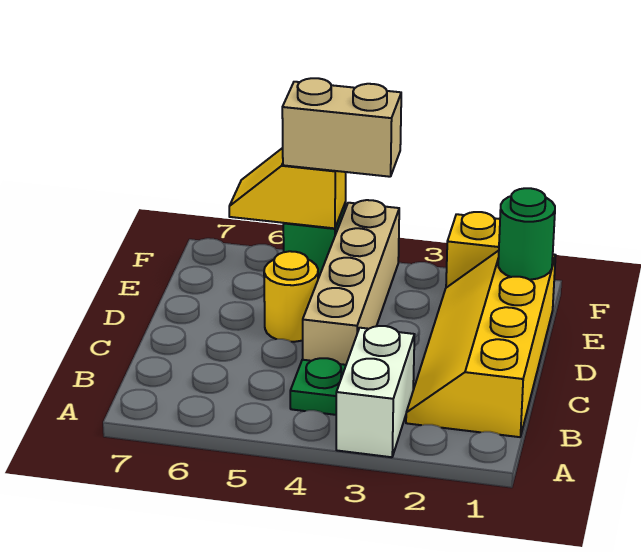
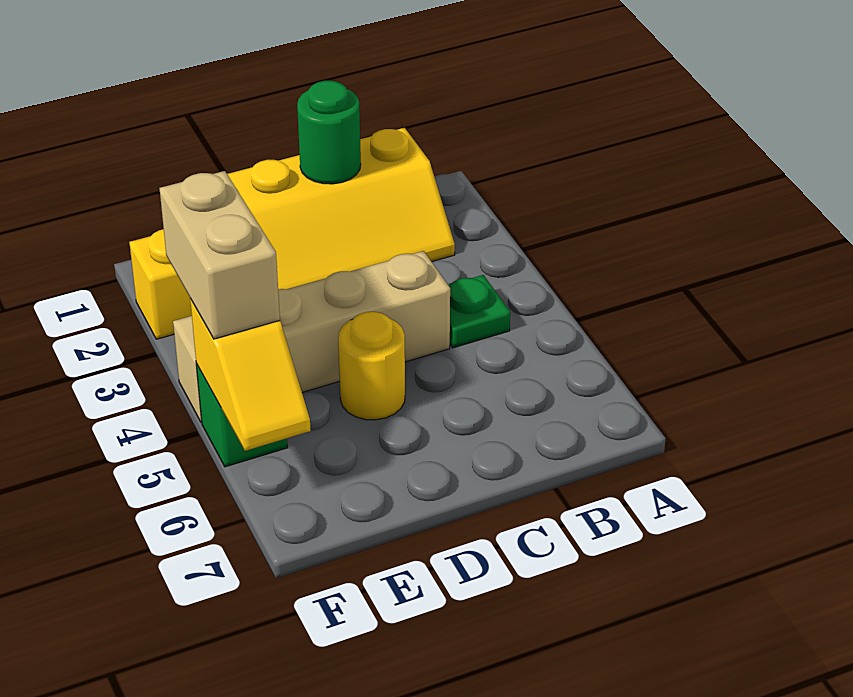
white brick A3:B3 level 1 -> none
green round brick E1 level 2 -> green round brick C1 level 2

